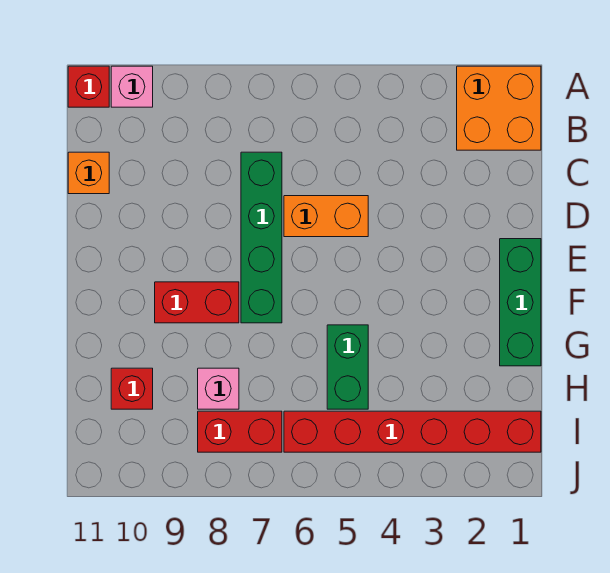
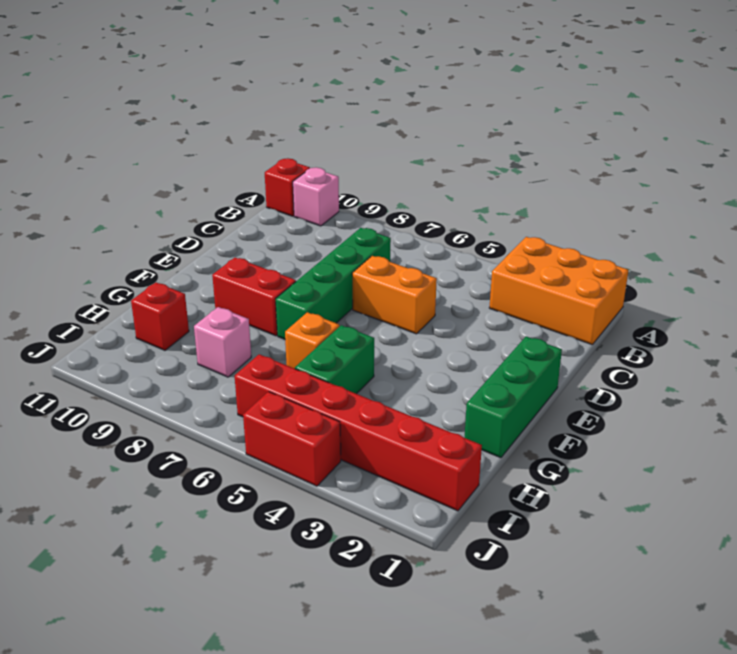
orange brick A1:B2 level 1 -> orange brick A1:B3 level 1
orange brick C11 level 1 -> orange brick G6 level 1
red brick I7:I8 level 1 -> red brick J4:J5 level 1

